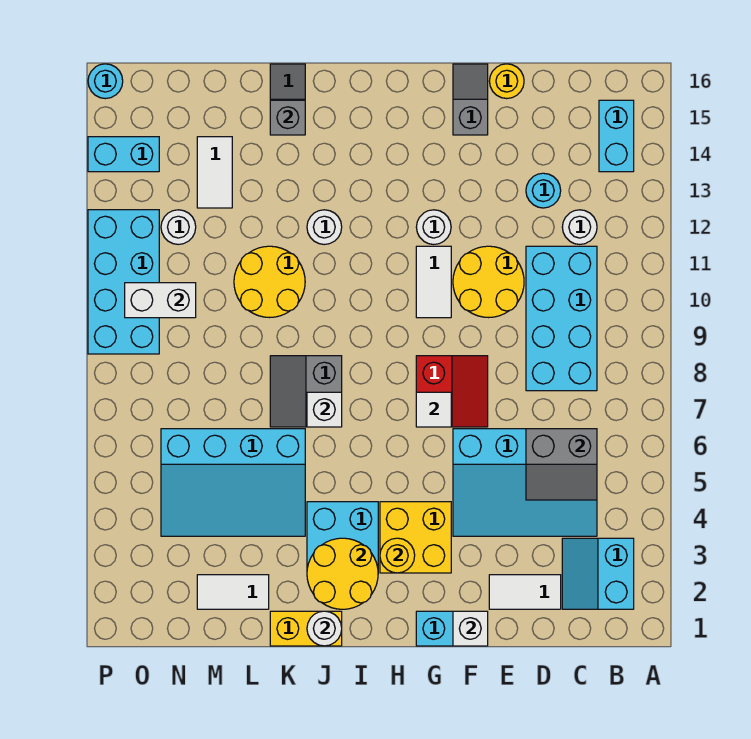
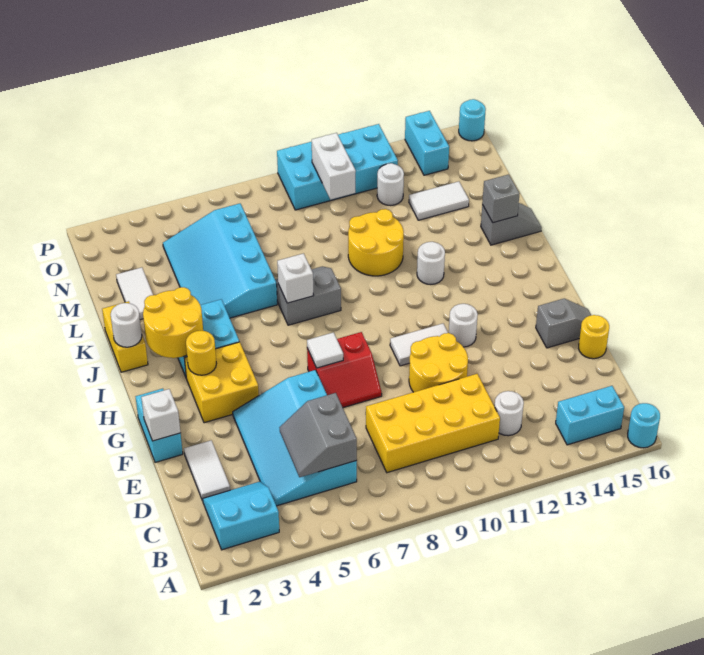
cyan brick C8:D11 level 1 -> yellow brick C8:D11 level 1
cyan round brick D13 level 1 -> cyan round brick A16 level 1

